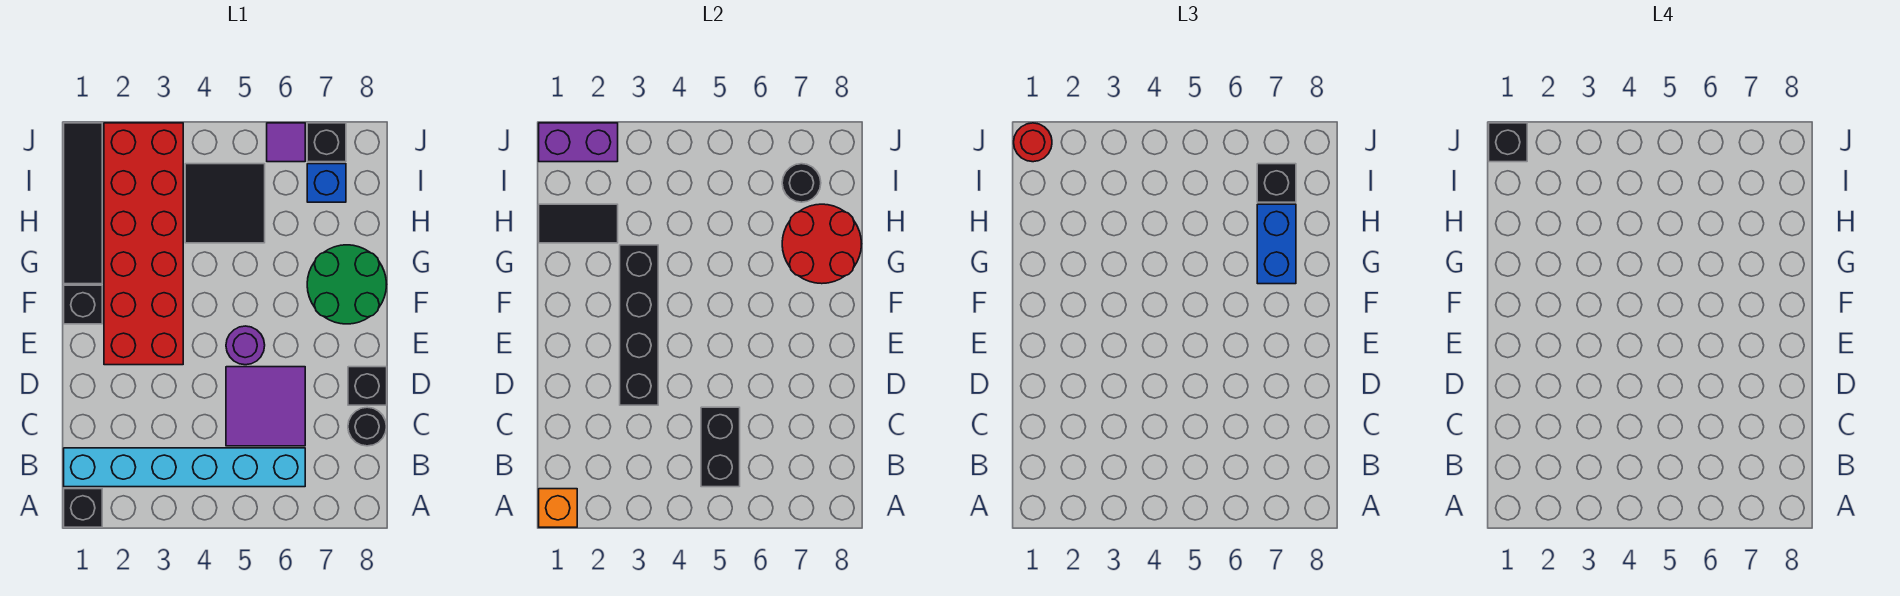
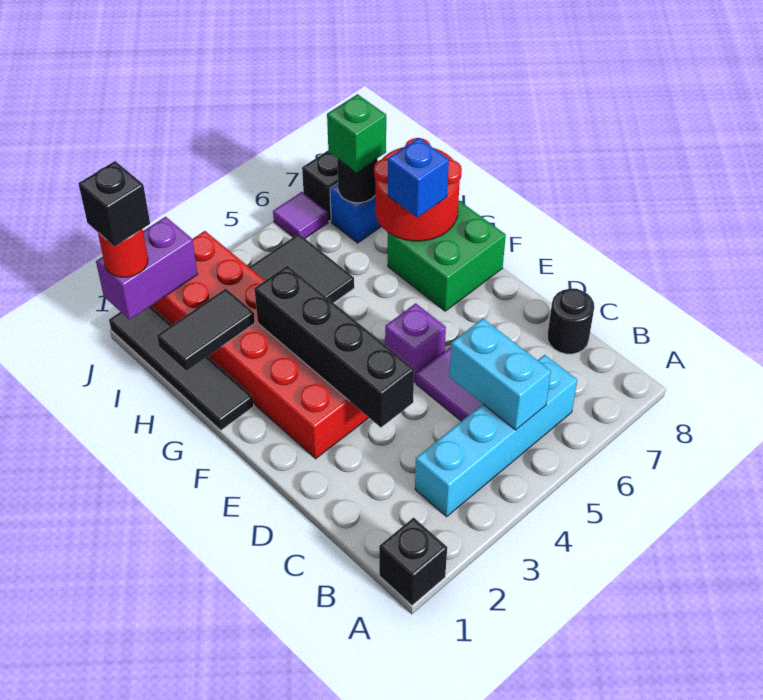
orange brick A1 level 2 -> none
cyan brick B1:B6 level 1 -> cyan brick B3:B6 level 1
black brick B5:C5 level 2 -> cyan brick B5:C5 level 2
black brick D8 level 1 -> none
purple round brick E5 level 1 -> purple brick E5 level 1
black brick F1 level 1 -> none
green round brick F7:G8 level 1 -> green brick F7:G8 level 1
blue brick G7:H7 level 3 -> blue brick G7 level 3
black brick I7 level 3 -> green brick I7 level 3

